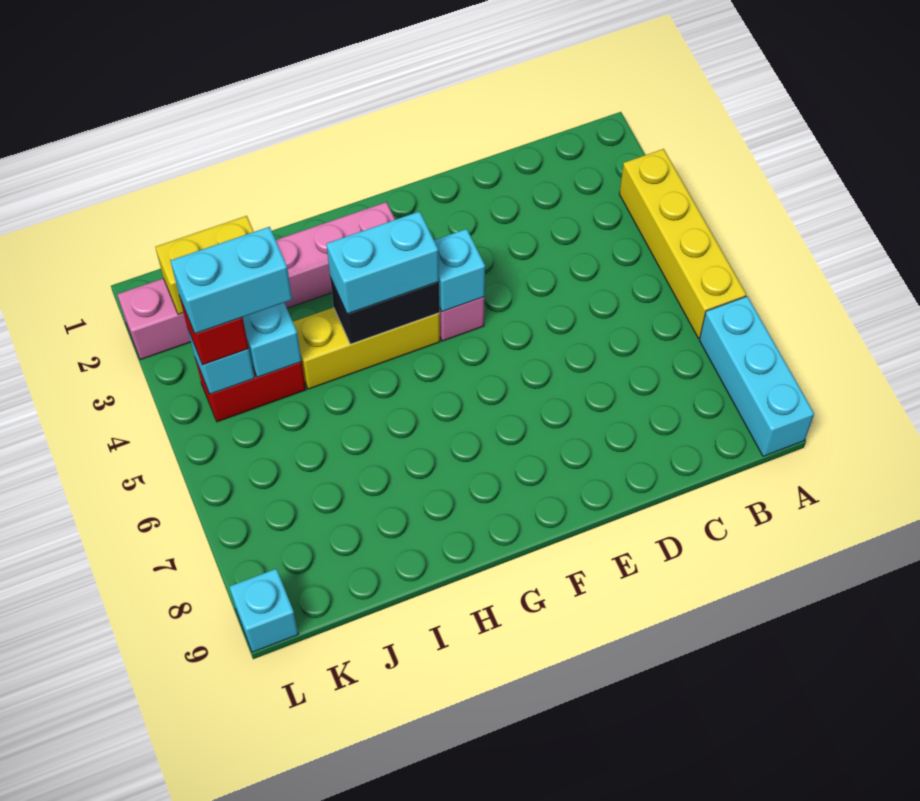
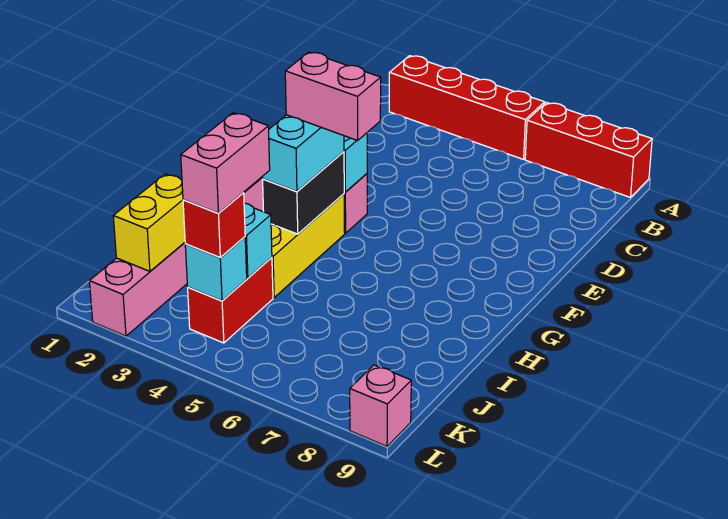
yellow brick A3:A6 level 1 -> red brick A3:A6 level 1
cyan brick A7:A9 level 1 -> red brick A7:A9 level 1
none -> pink brick G4:G5 level 4
cyan brick J4:K4 level 4 -> pink brick J4:K4 level 4
cyan brick L9 level 1 -> pink brick L9 level 1

